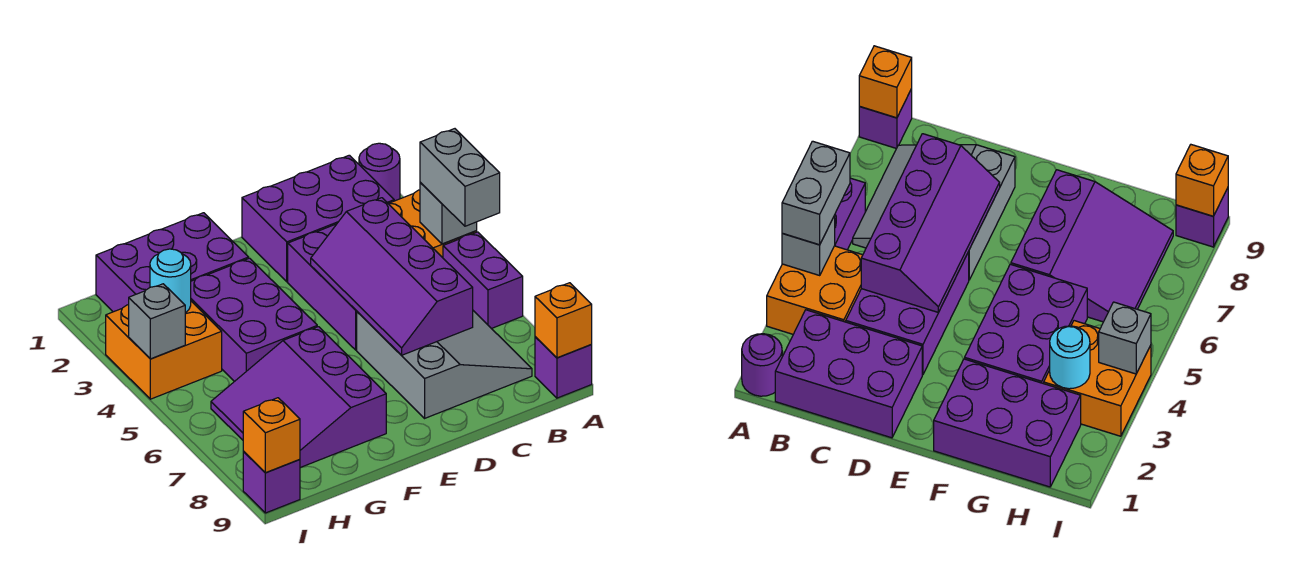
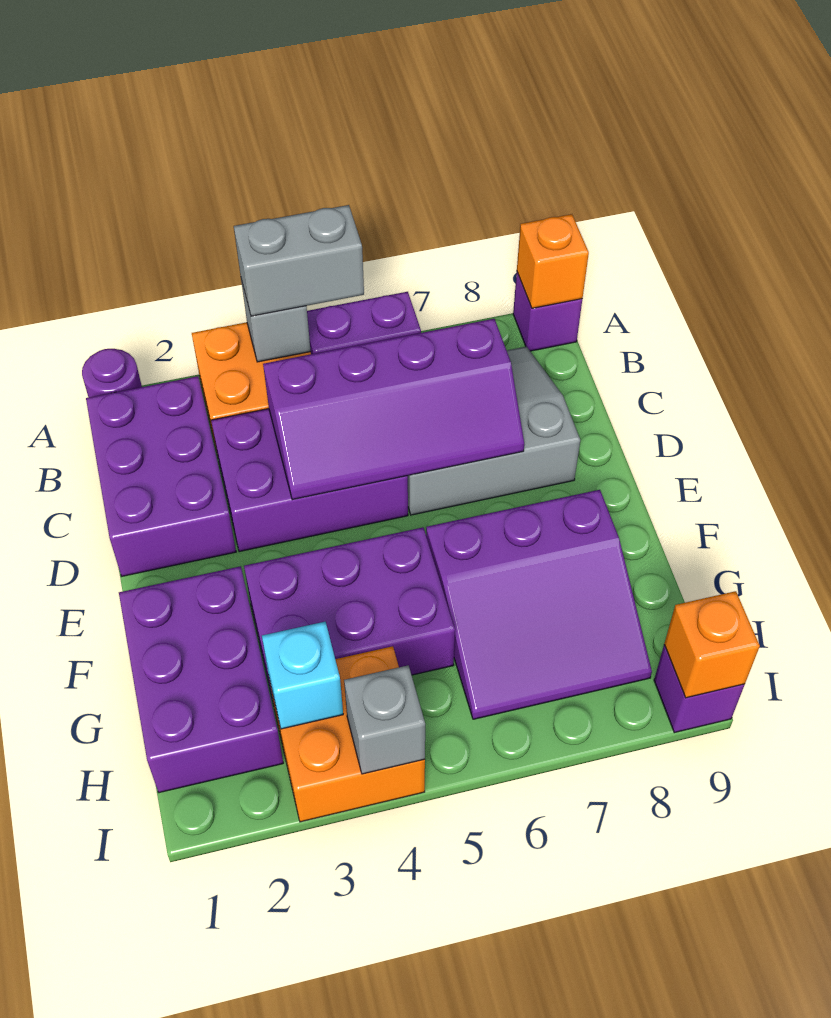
cyan round brick H3 level 2 -> cyan brick H3 level 2

